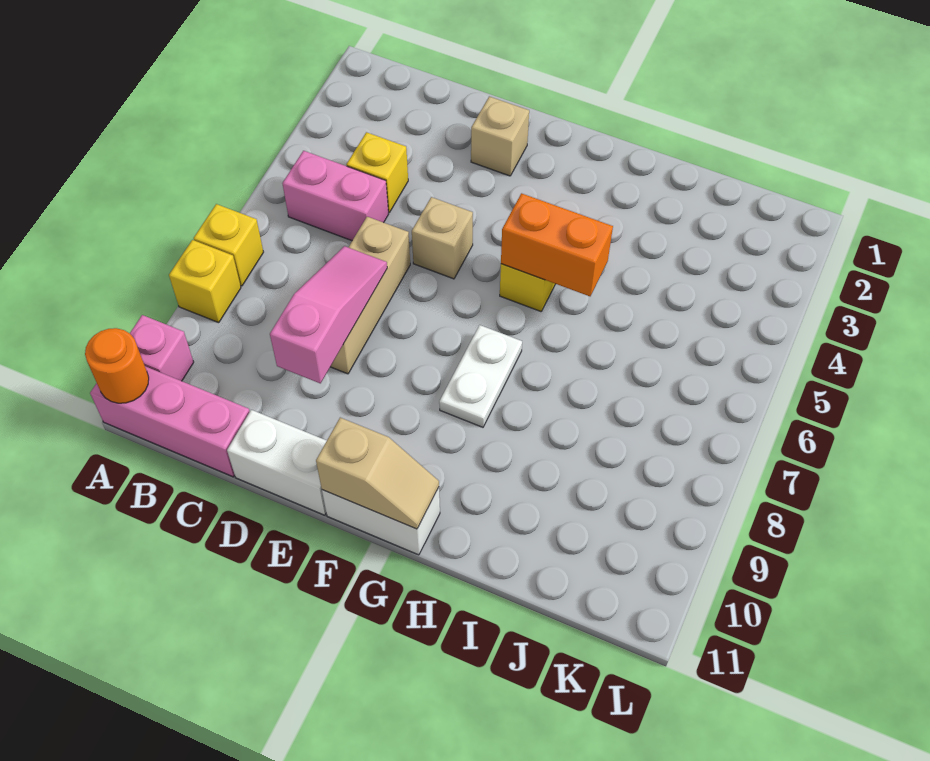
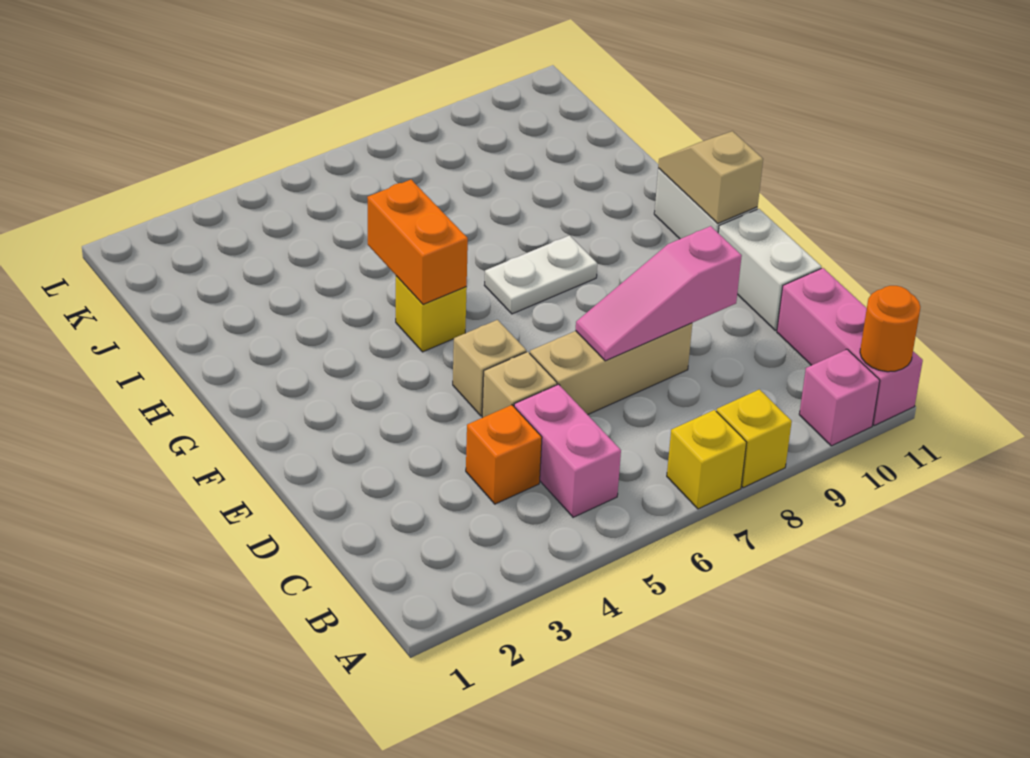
yellow brick C4 level 1 -> orange brick C4 level 1
tan brick E2 level 1 -> tan brick D5 level 1

